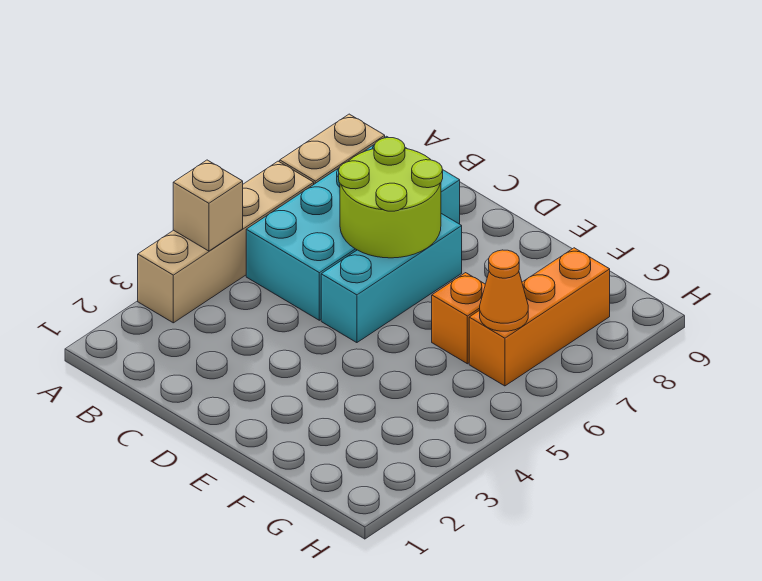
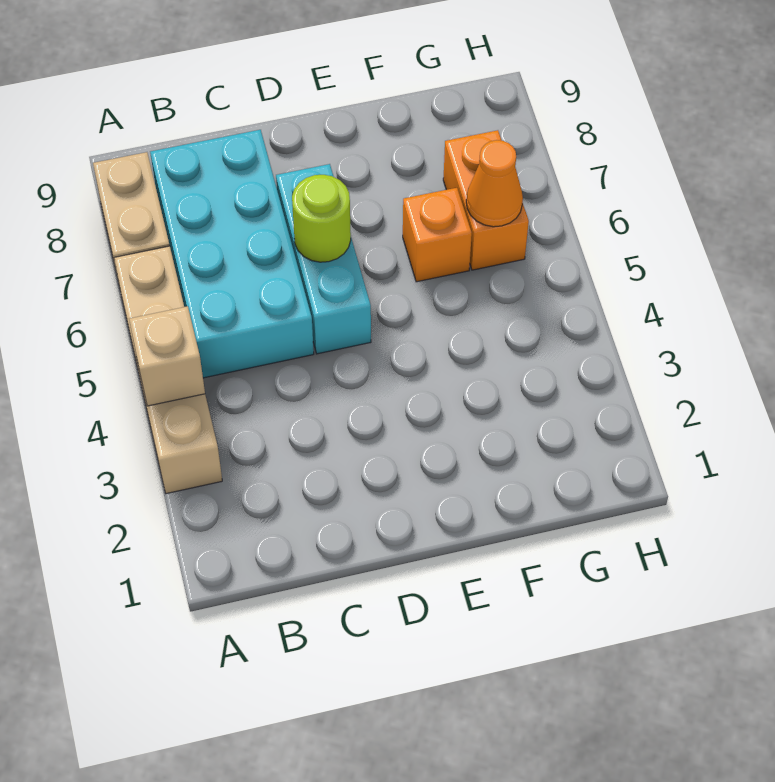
lime round brick C6:D7 level 2 -> lime round brick D6 level 2
orange brick G6:G8 level 1 -> orange brick G6:G7 level 1

